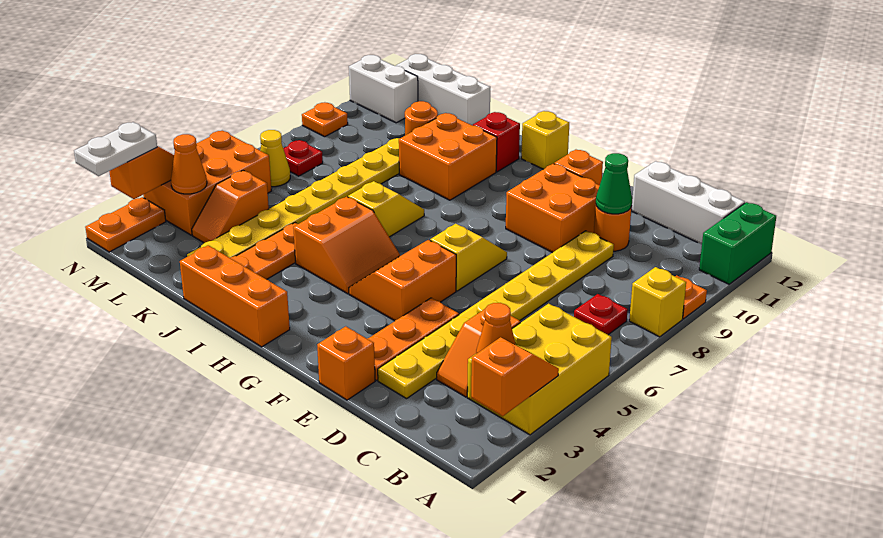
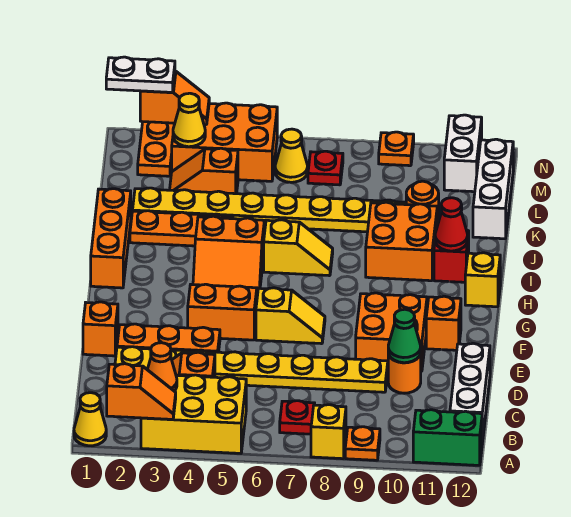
none -> yellow cone A1 level 1
none -> red cone I11 level 2
orange cone M3 level 2 -> yellow cone M3 level 2
orange plate N1:N2 level 1 -> orange plate M2:N2 level 1

